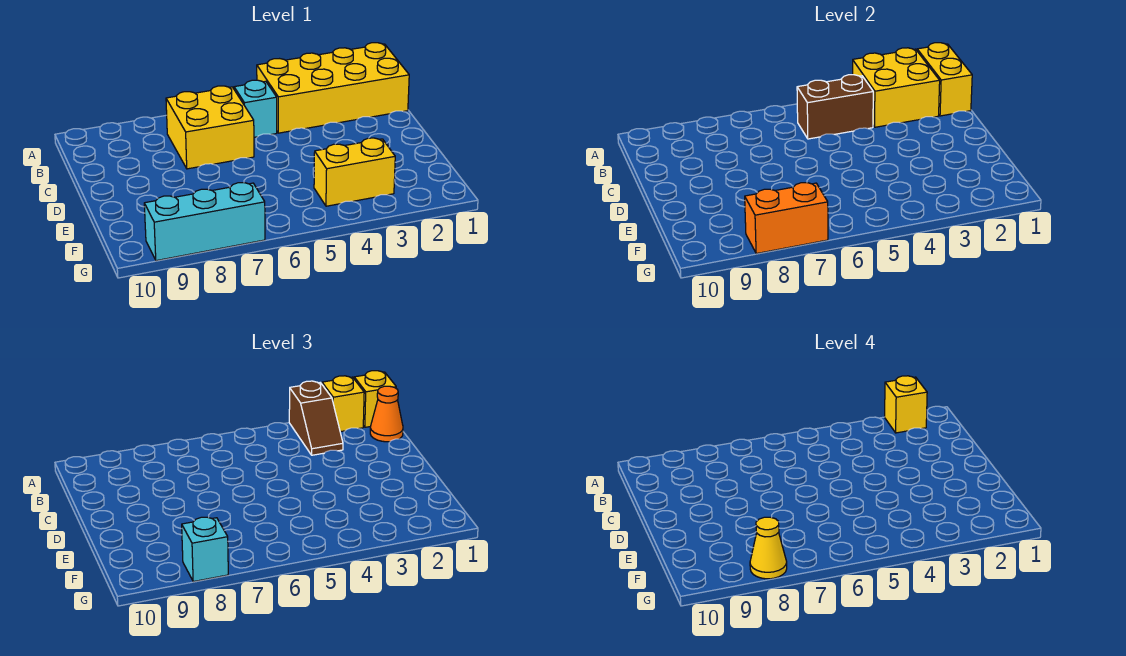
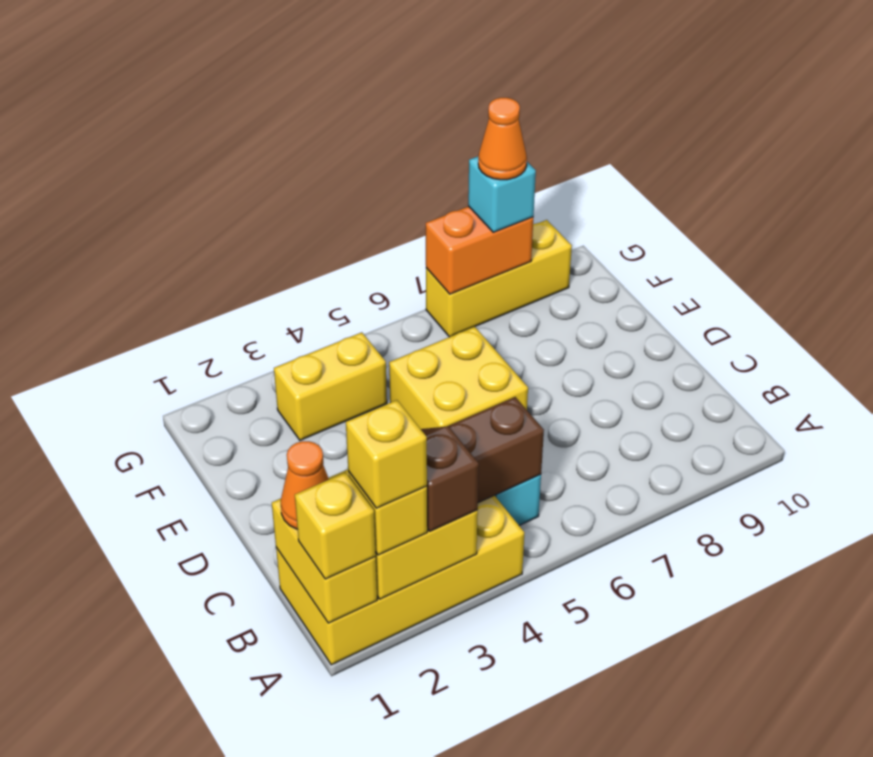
yellow brick B6:C7 level 1 -> yellow brick D5:E6 level 1
cyan brick G7:G9 level 1 -> yellow brick G7:G9 level 1
yellow cone G8 level 4 -> orange cone G8 level 4

